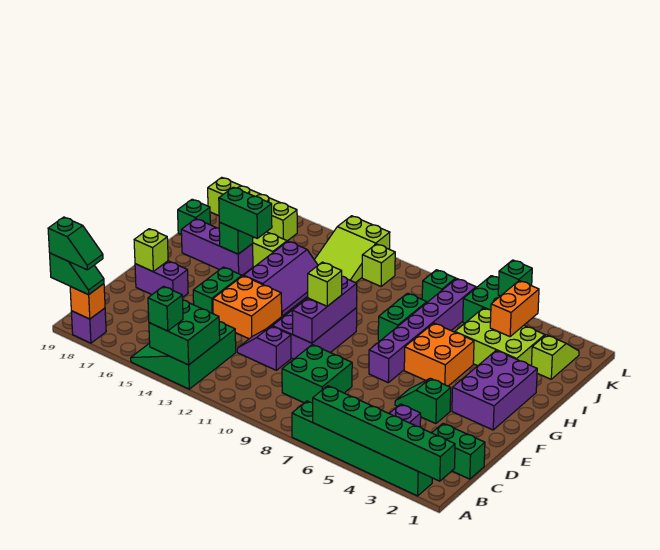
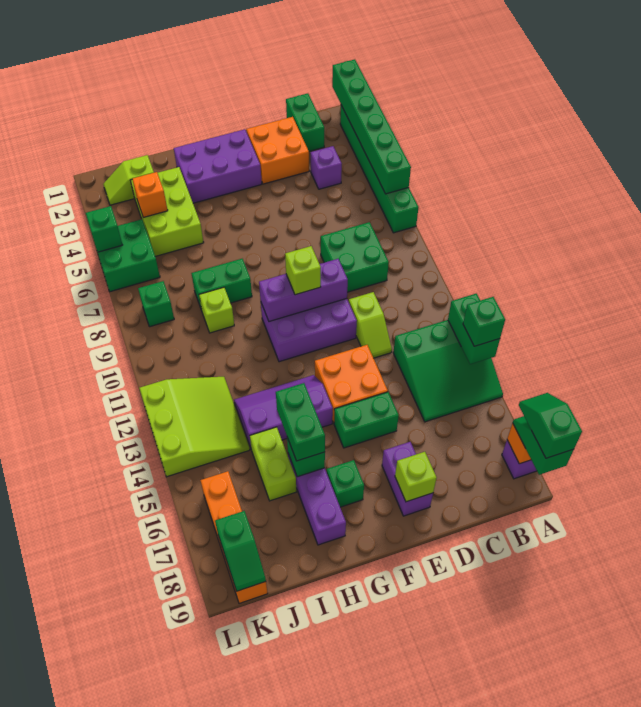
green brick A13:B14 level 2 -> green brick A13:A14 level 2
purple slope D11:D12 level 1 top 11 -> lime slope D11:D12 level 1 top 11
green slope E4:E5 level 1 top 4 -> green slope K18:K19 level 2 top 18
purple brick F7:K7 level 1 -> none
orange brick G5:H6 level 1 -> orange brick D2:E3 level 1
green brick I19 level 1 -> green brick G17 level 1
orange brick J4:K4 level 2 -> orange brick J4 level 2
lime slope J12:L13 level 1 top L -> lime slope J12:L14 level 1 top L
lime brick K11 level 1 -> lime brick I9 level 1
lime brick K16:K19 level 1 -> orange brick K16:K19 level 1

